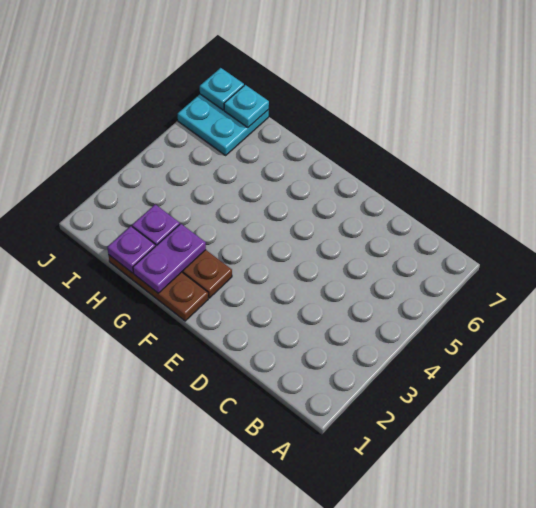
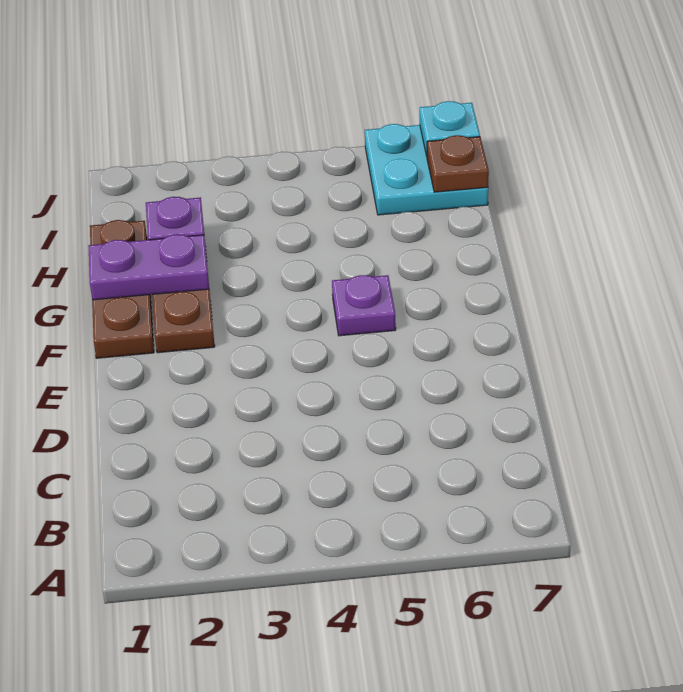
purple plate H1 level 2 -> purple plate F5 level 1
cyan plate I7 level 2 -> brown plate I7 level 2

